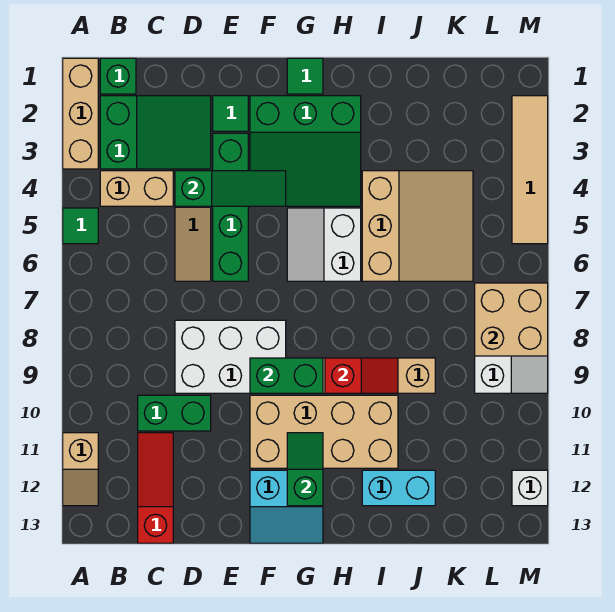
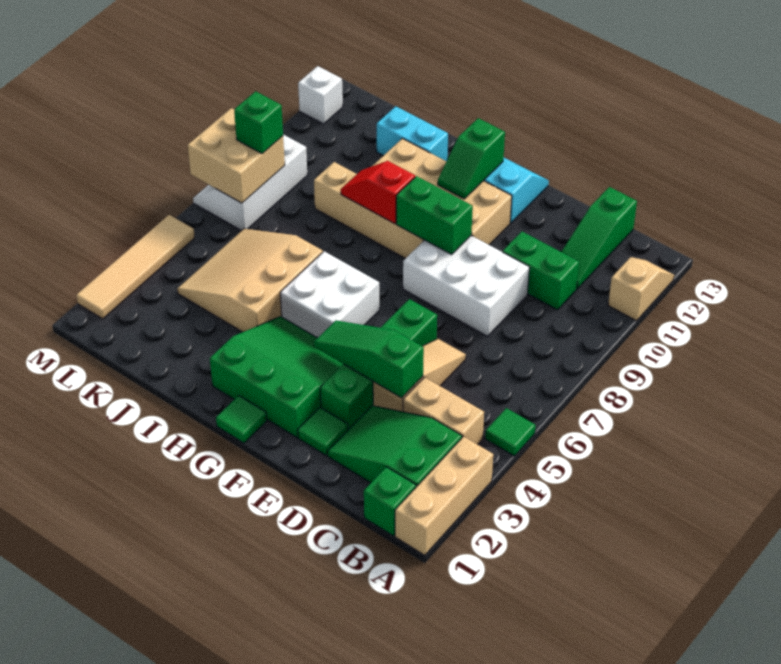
red slope C11:C13 level 1 top 13 -> green slope C11:C13 level 1 top 13
white slope G5:H6 level 1 top H -> white brick G5:H6 level 1
none -> green brick L8 level 3

